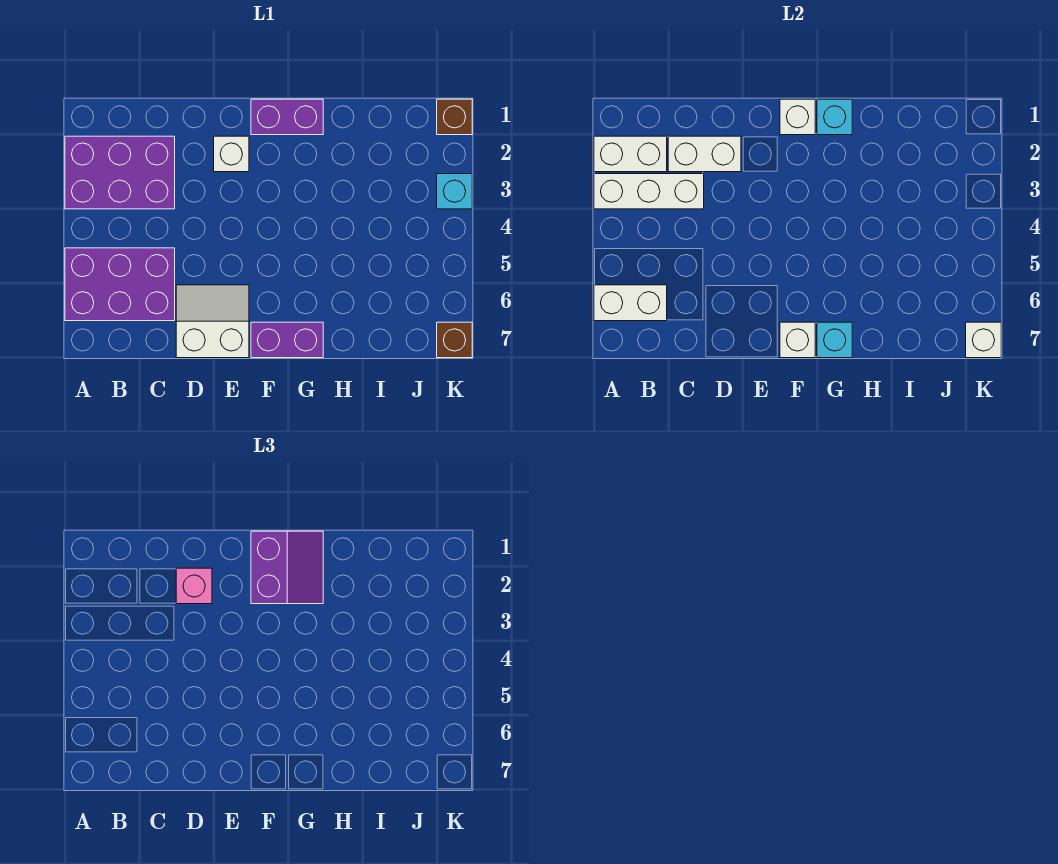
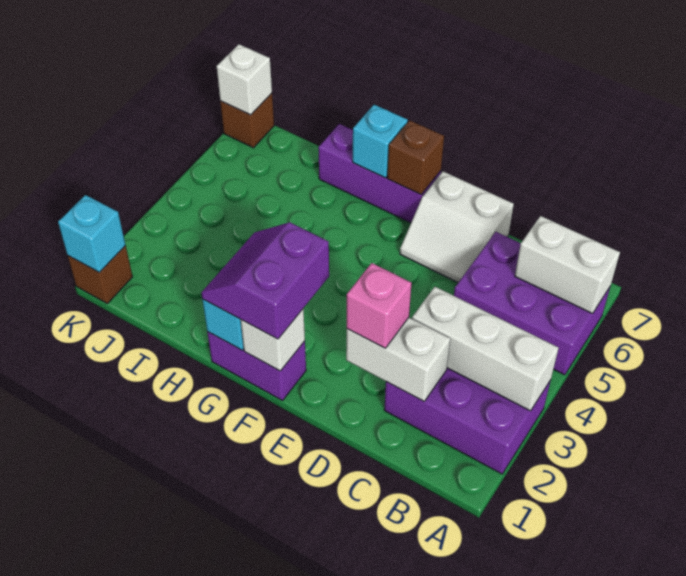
white brick A2:B2 level 2 -> none
white brick E2 level 1 -> none
purple brick F7:G7 level 1 -> purple brick F7:H7 level 1
white brick F7 level 2 -> brown brick F7 level 2
cyan brick K3 level 1 -> cyan brick K1 level 2

